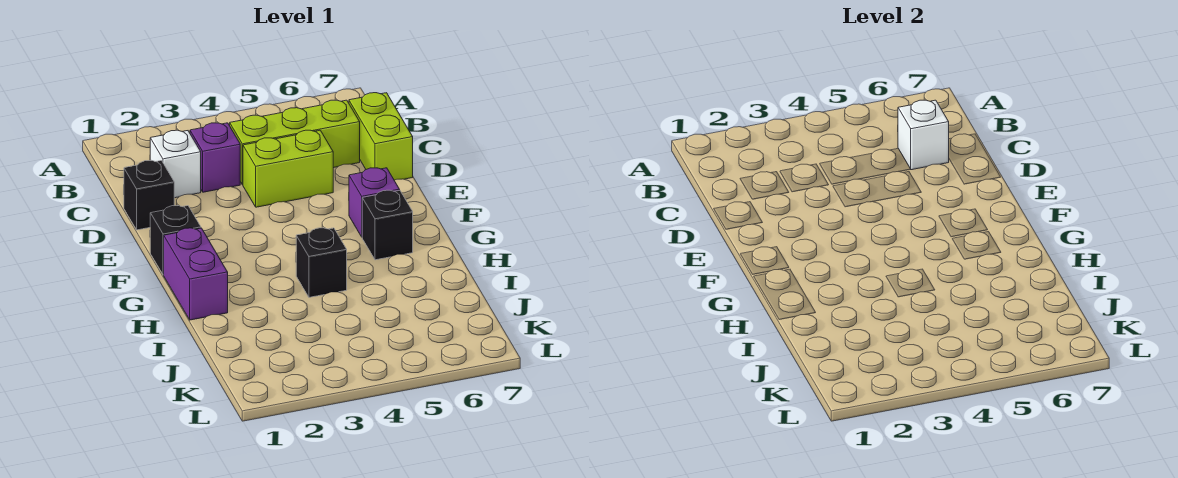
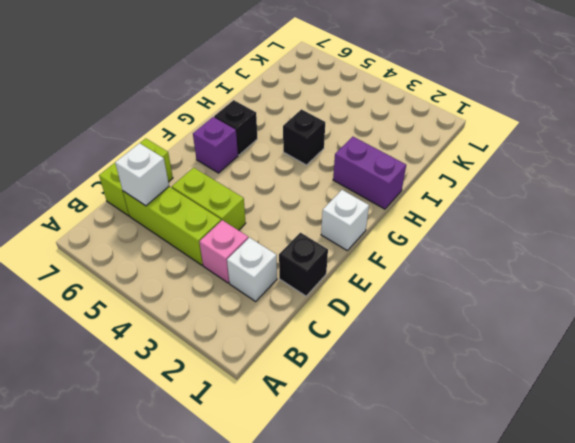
purple brick C3 level 1 -> pink brick C3 level 1
black brick F1 level 1 -> white brick F1 level 1
purple brick G1:H1 level 1 -> purple brick H1:H2 level 1

